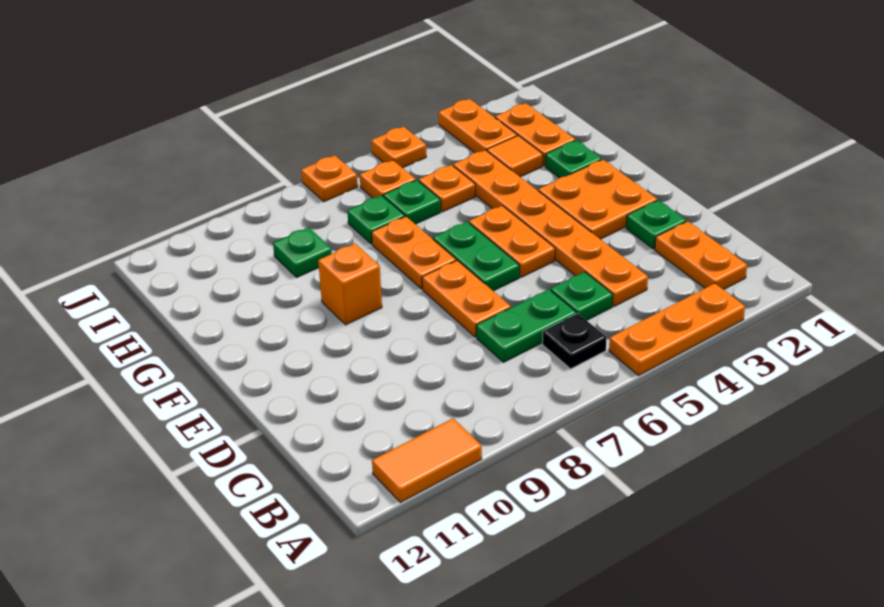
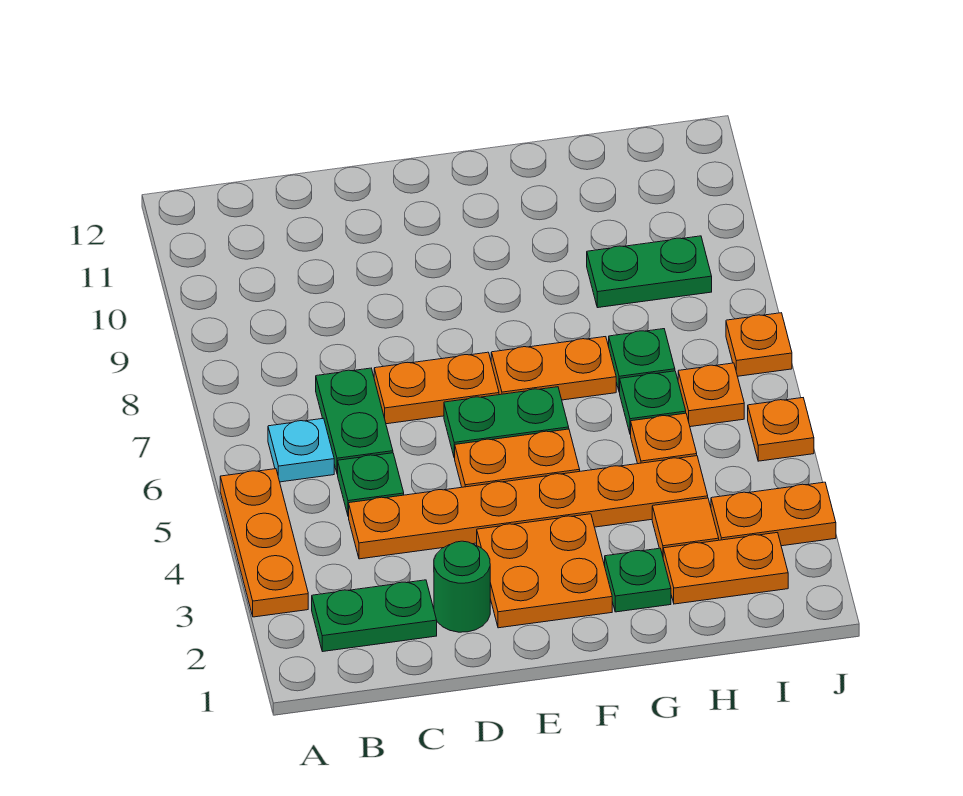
orange tile A10:A11 level 1 -> none
orange plate B2:C2 level 1 -> green plate B2:C2 level 1
black plate B6 level 1 -> cyan plate B6 level 1
green plate D2 level 1 -> green round brick D2 level 1
orange brick F9 level 1 -> none
green plate H9 level 1 -> green plate H9:I9 level 1

